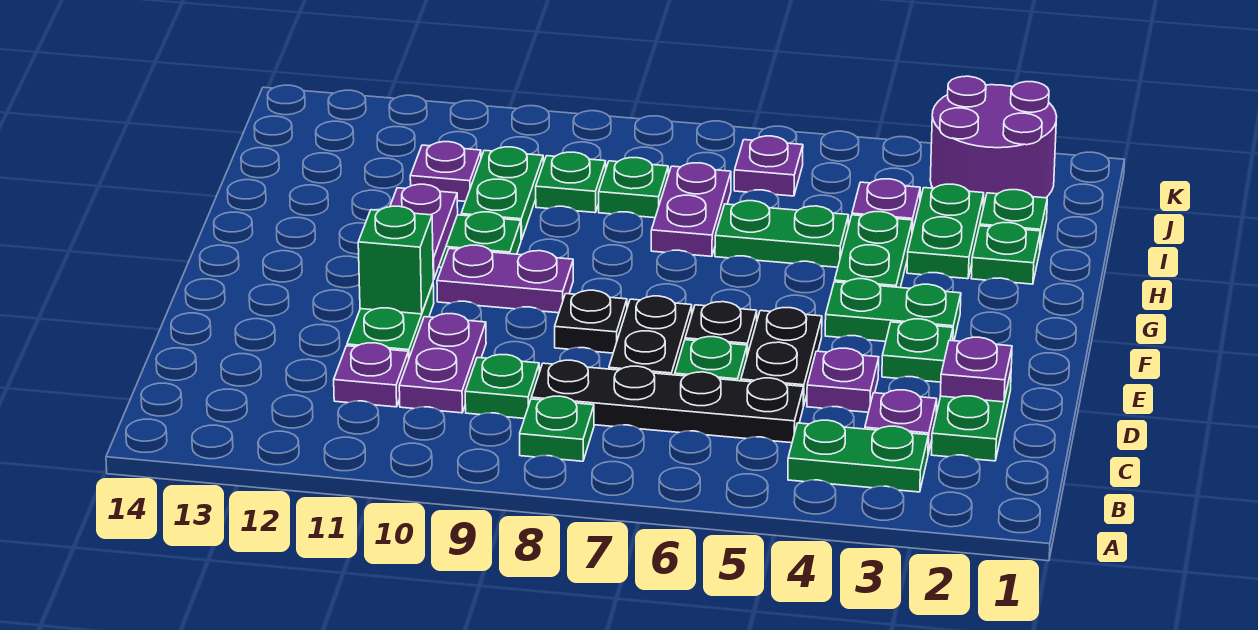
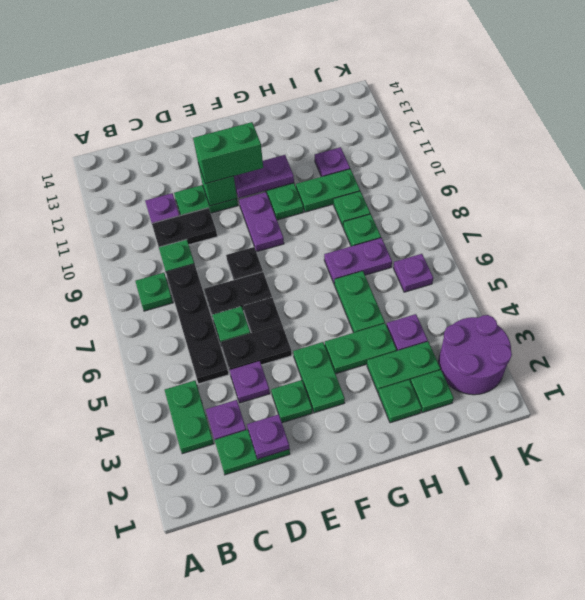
purple plate C10:D10 level 1 -> black plate C10:D10 level 1
none -> green brick E11:F11 level 3

